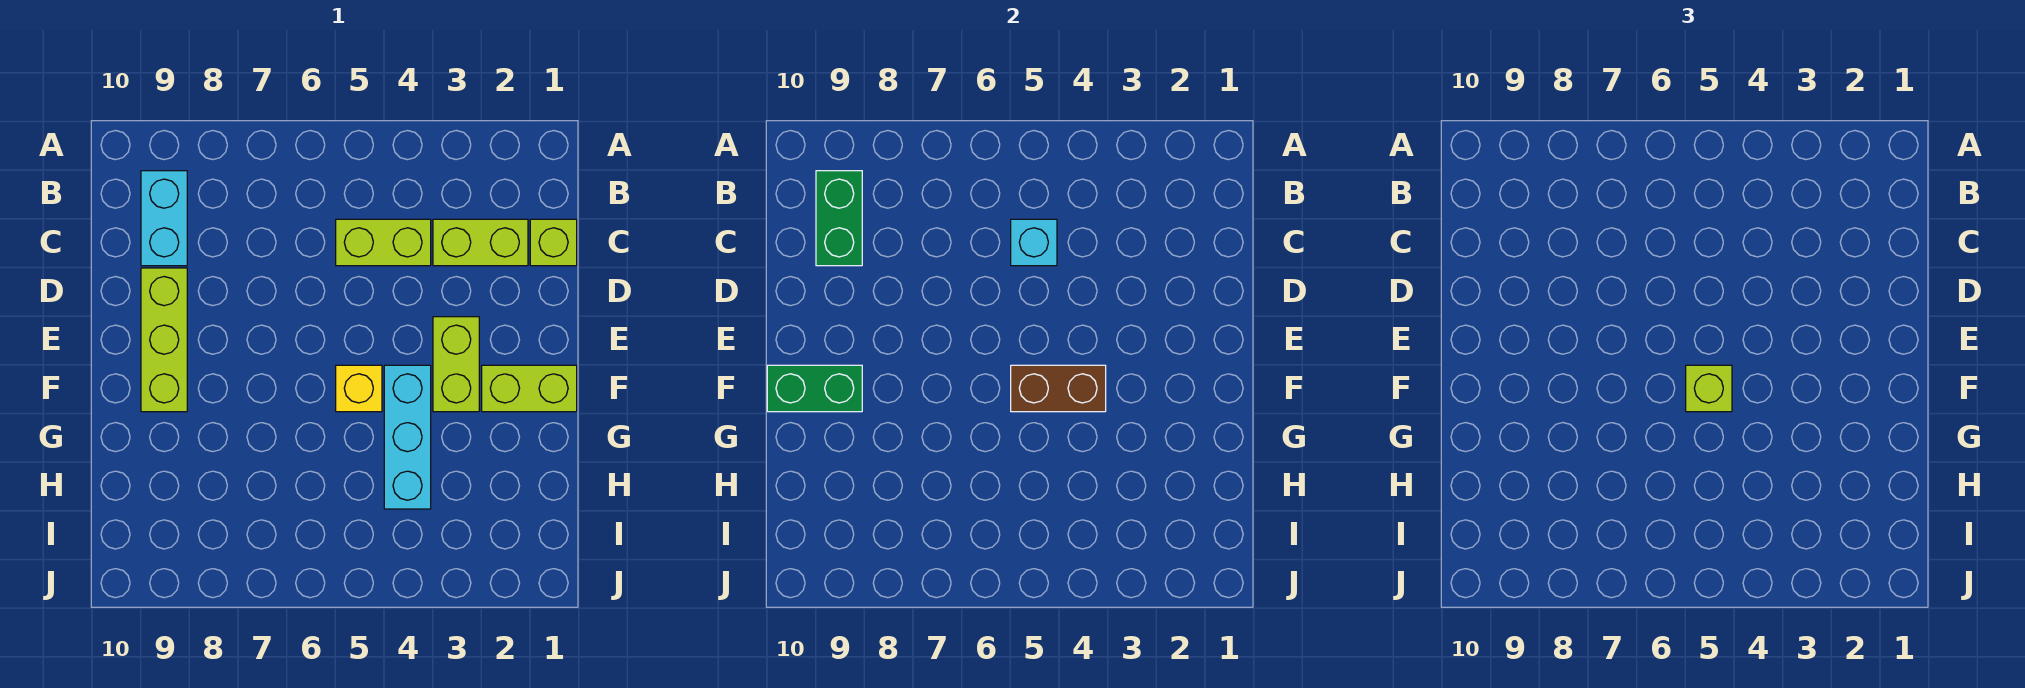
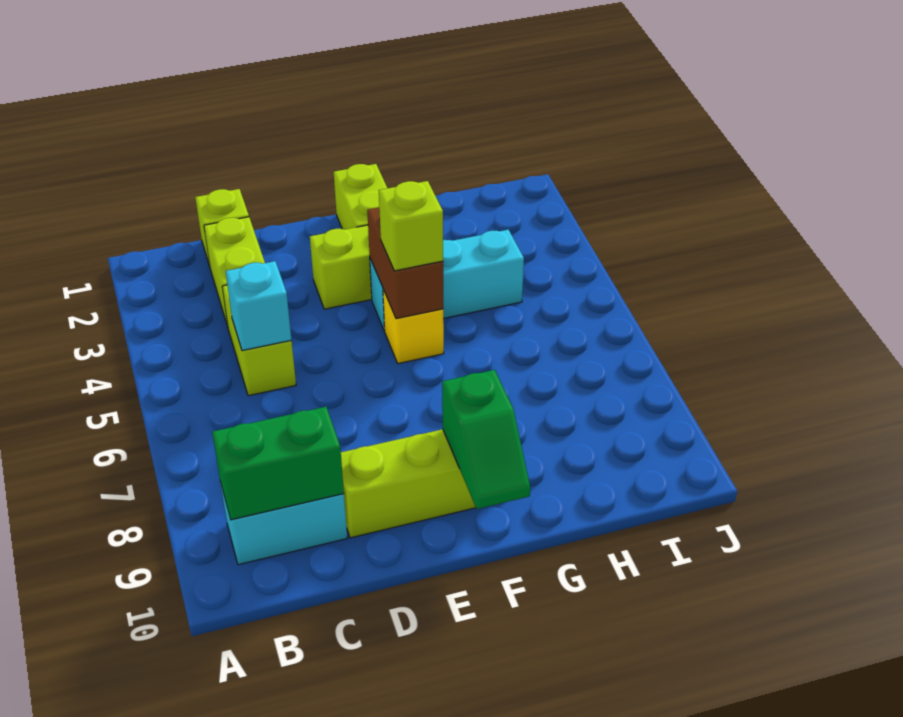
green brick F9:F10 level 2 -> green slope F9:F10 level 2 top 9

